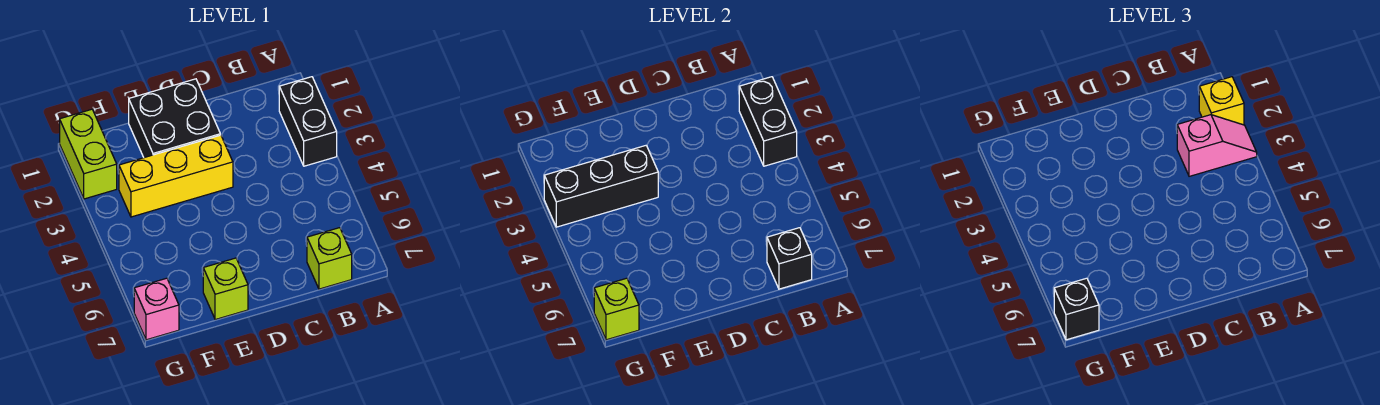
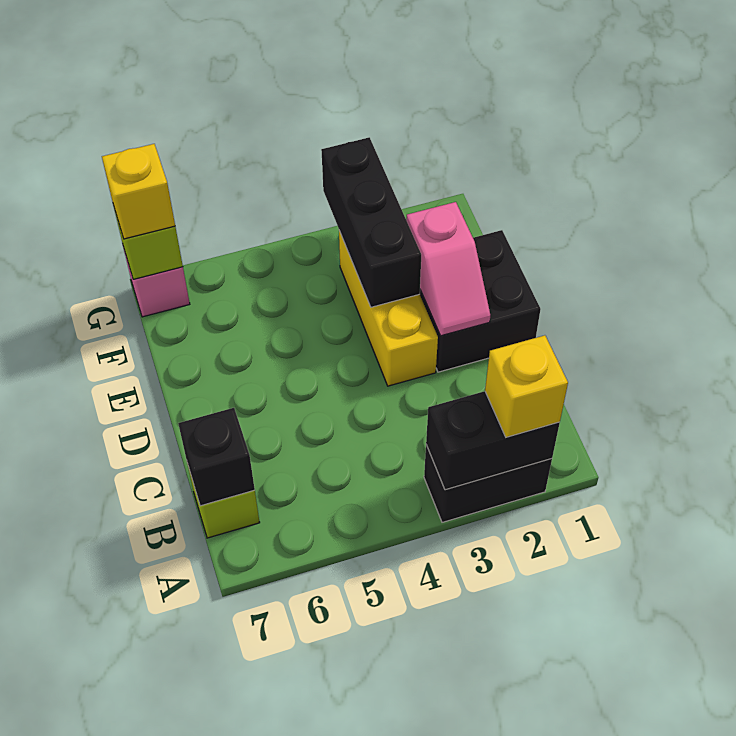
pink slope A3:B3 level 3 top B -> pink slope D2:E2 level 2 top E
lime brick E7 level 1 -> none
lime brick G1:G2 level 1 -> none
black brick G7 level 3 -> yellow brick G7 level 3

